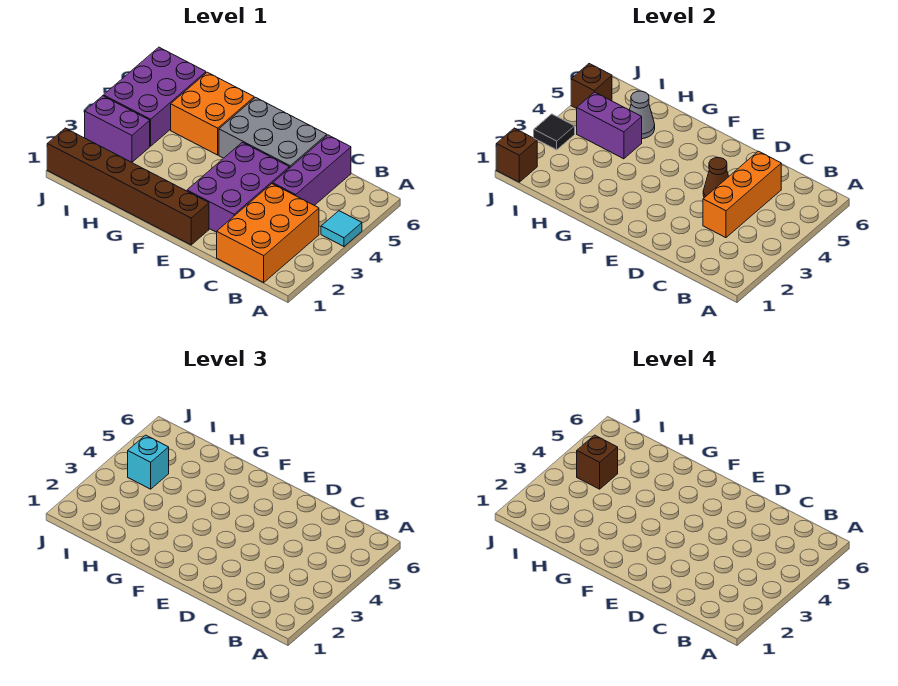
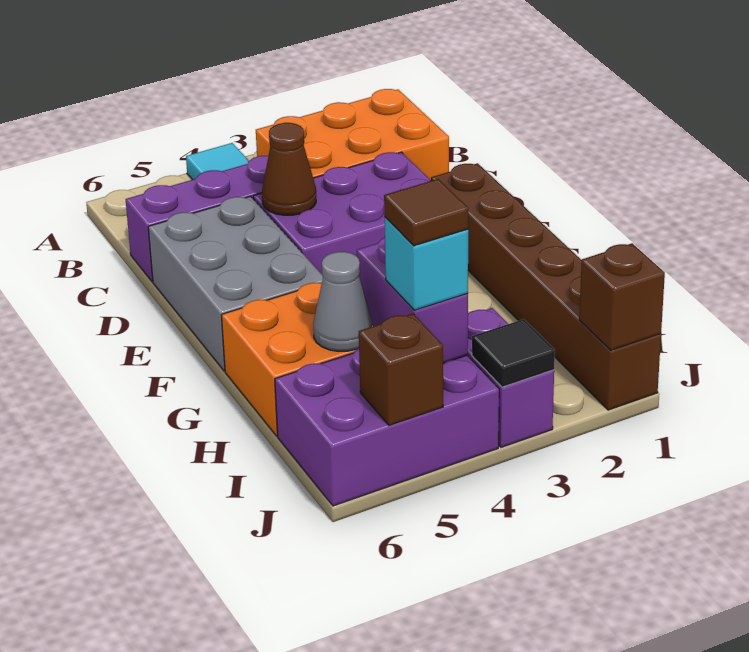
orange brick C3:C5 level 2 -> none
brown brick I4 level 4 -> brown tile I4 level 4

